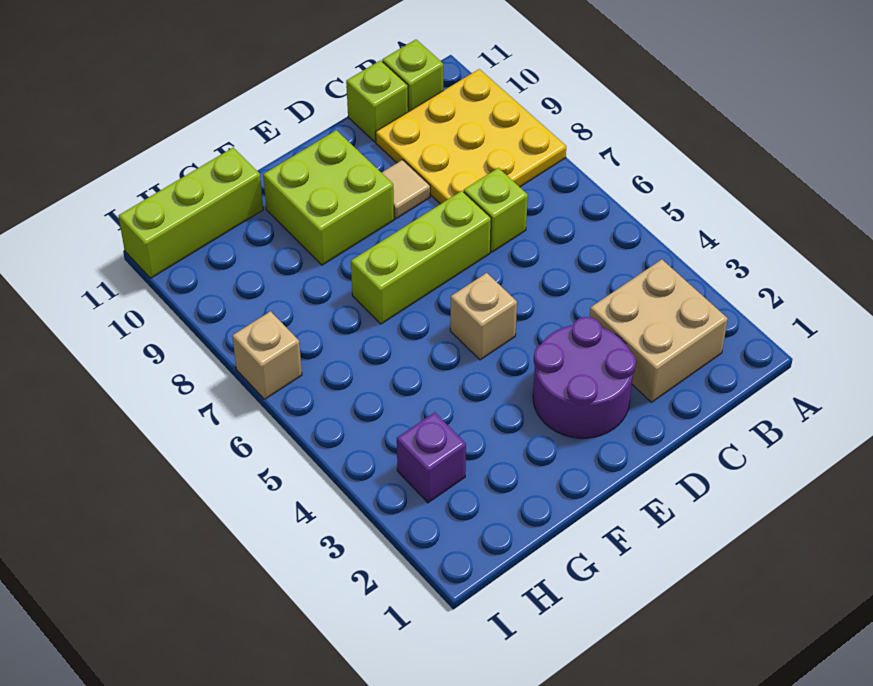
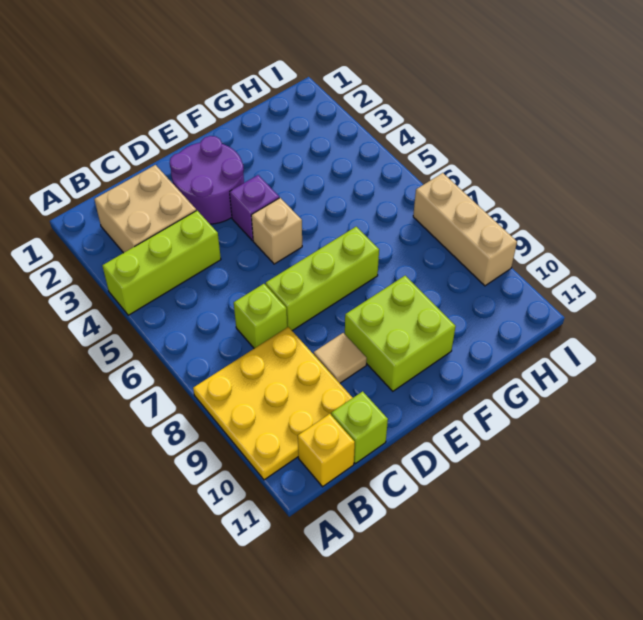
lime brick B11 level 1 -> yellow brick B11 level 1
lime brick G11:I11 level 1 -> lime brick A4:C4 level 1
purple brick H3 level 1 -> purple brick E4 level 1
tan brick I7 level 1 -> tan brick I7:I9 level 1

